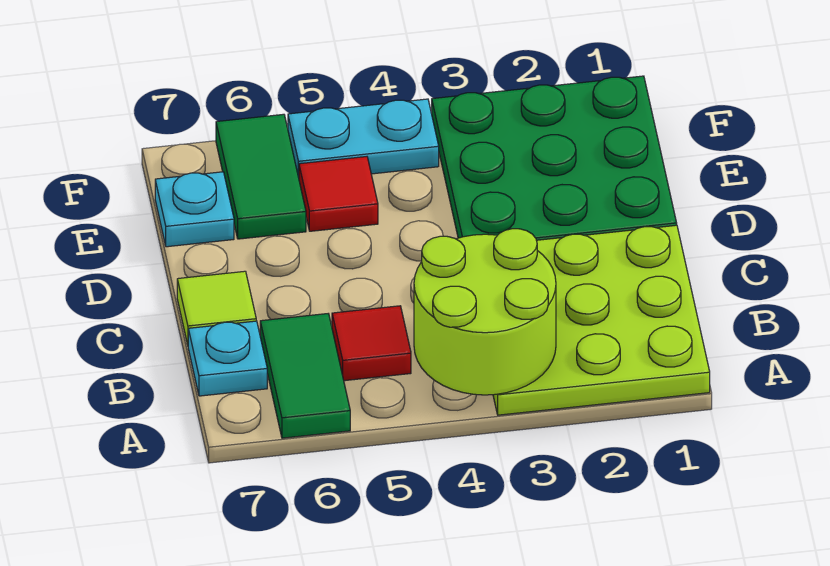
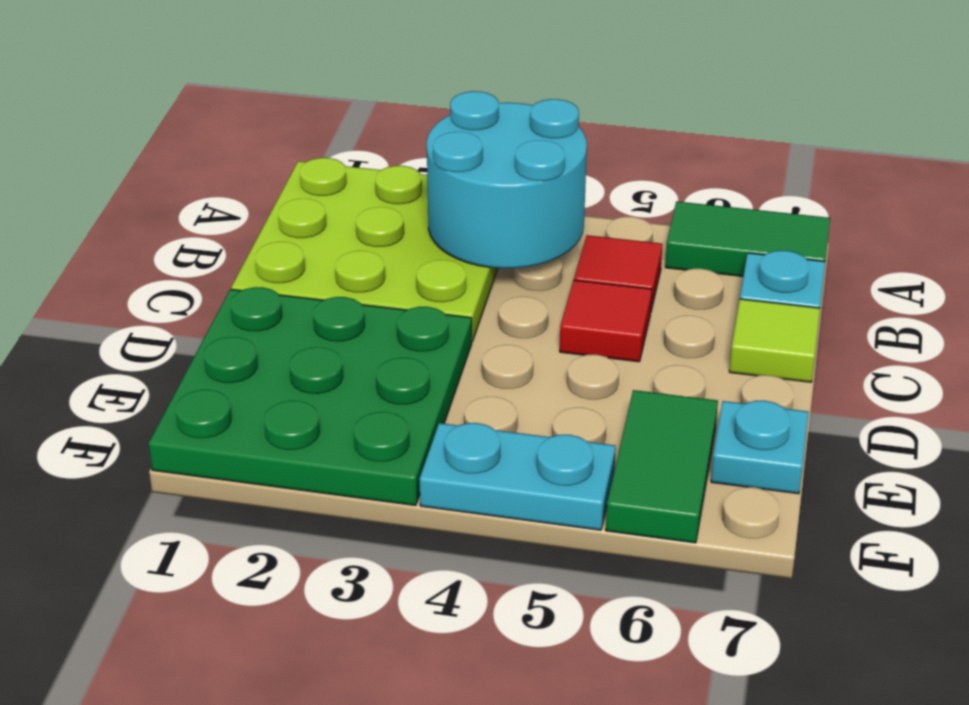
lime round brick A3:B4 level 2 -> cyan round brick A3:B4 level 2
green tile A6:B6 level 1 -> green tile A6:A7 level 1
red tile E5 level 1 -> red tile C5 level 1

